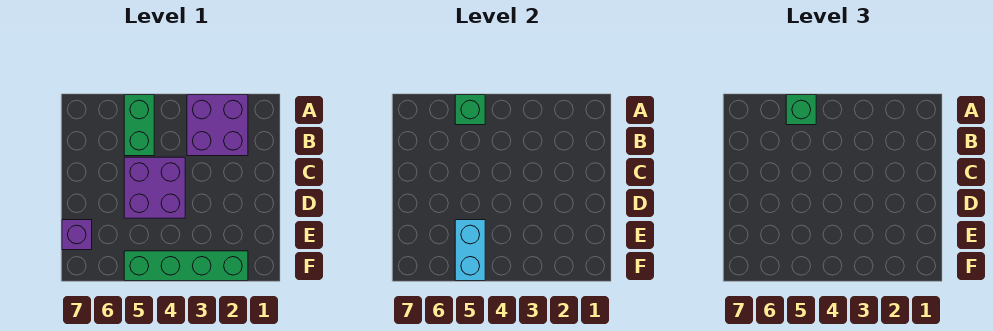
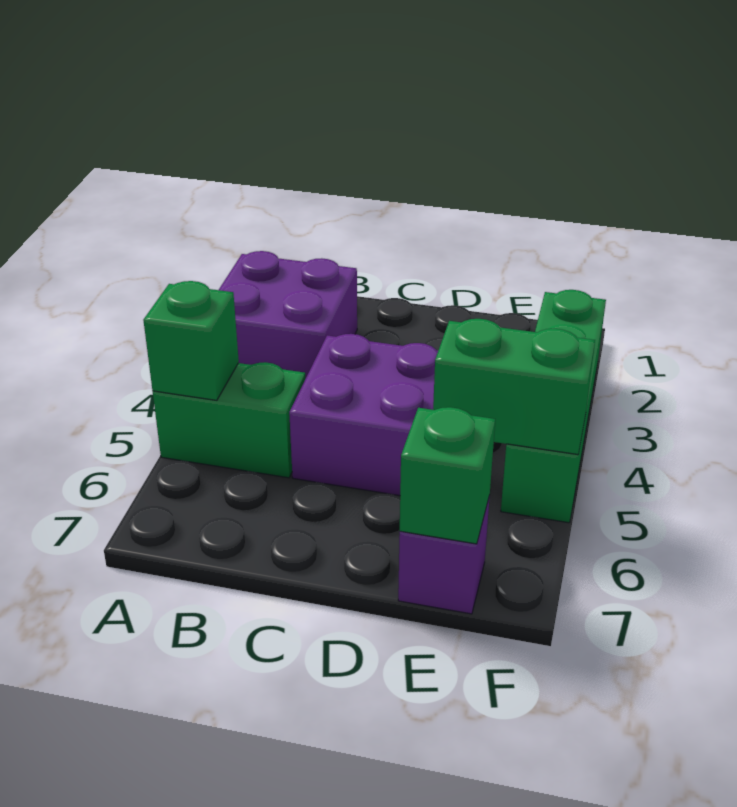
green brick A5 level 3 -> green brick E7 level 2
cyan brick E5:F5 level 2 -> green brick E5:F5 level 2

